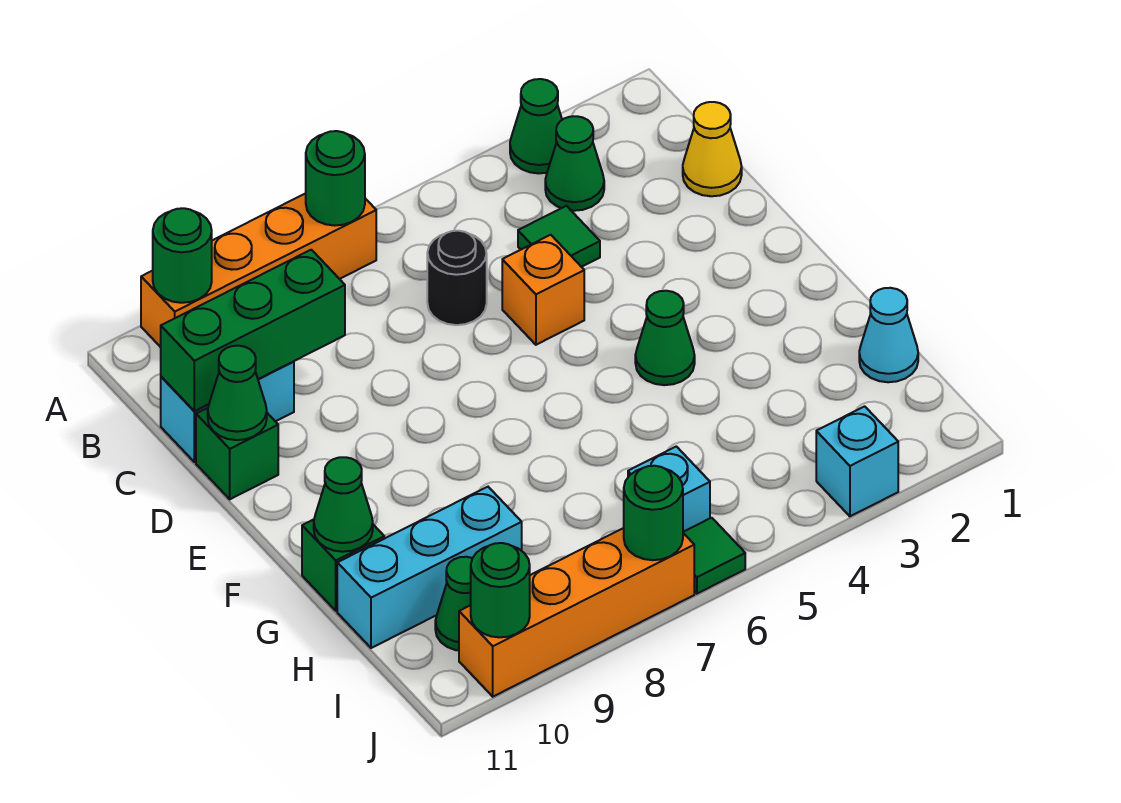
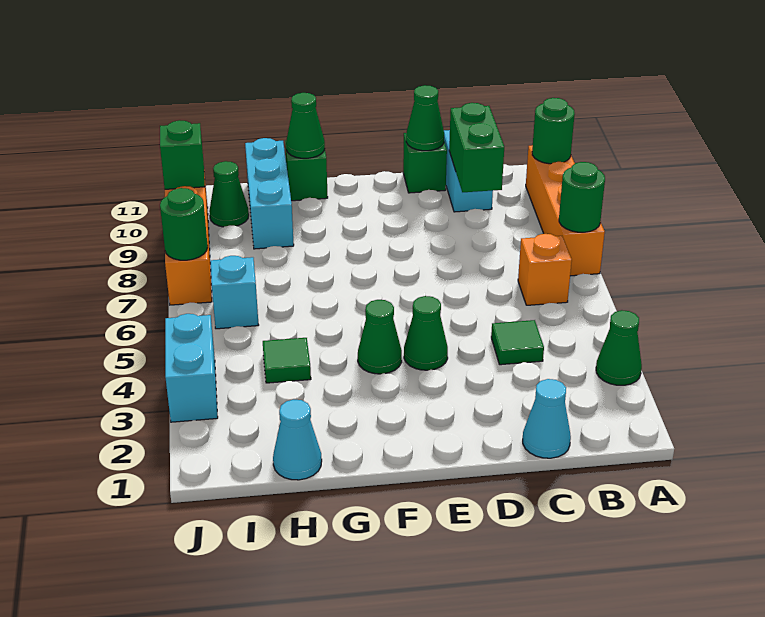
green cone B3 level 1 -> green cone E4 level 1
yellow cone C1 level 1 -> cyan cone C1 level 1
black round brick C6 level 1 -> none
green brick C9:C11 level 2 -> green brick C9:C10 level 2
orange brick D5 level 1 -> orange brick B6 level 1
cyan brick J3 level 1 -> cyan brick J3:J4 level 1
green tile J6 level 1 -> green tile H4 level 1
green round brick J10 level 2 -> green brick J10 level 2

